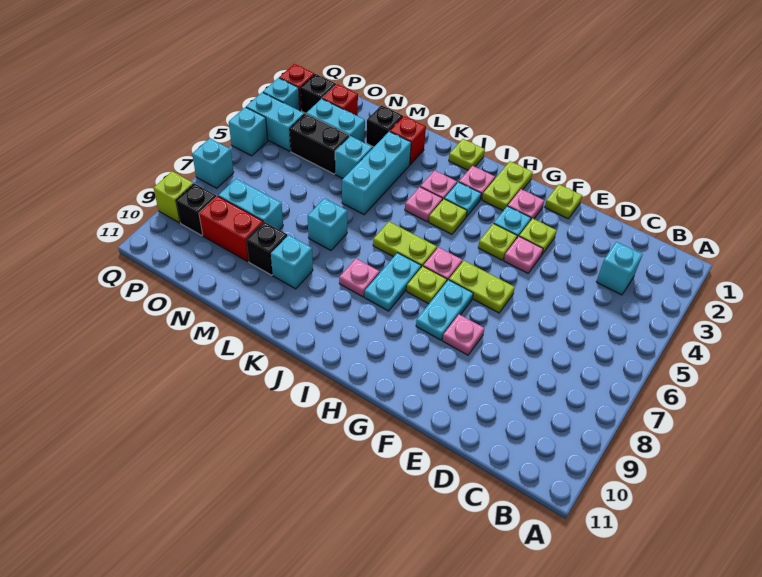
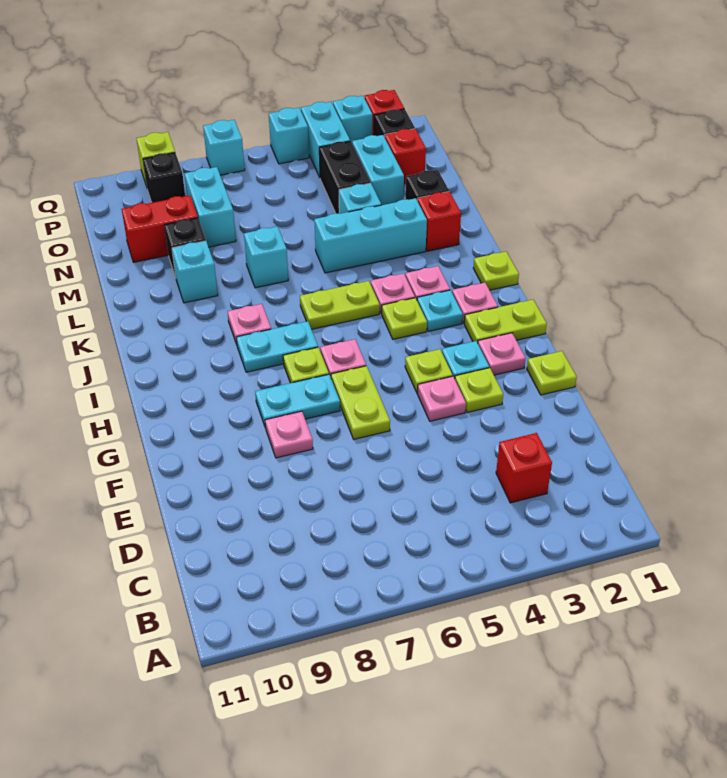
cyan brick C3 level 1 -> red brick C3 level 1
lime plate I6:J6 level 1 -> lime plate J5:J6 level 1
red brick N9:O9 level 1 -> red brick N9:N10 level 1

